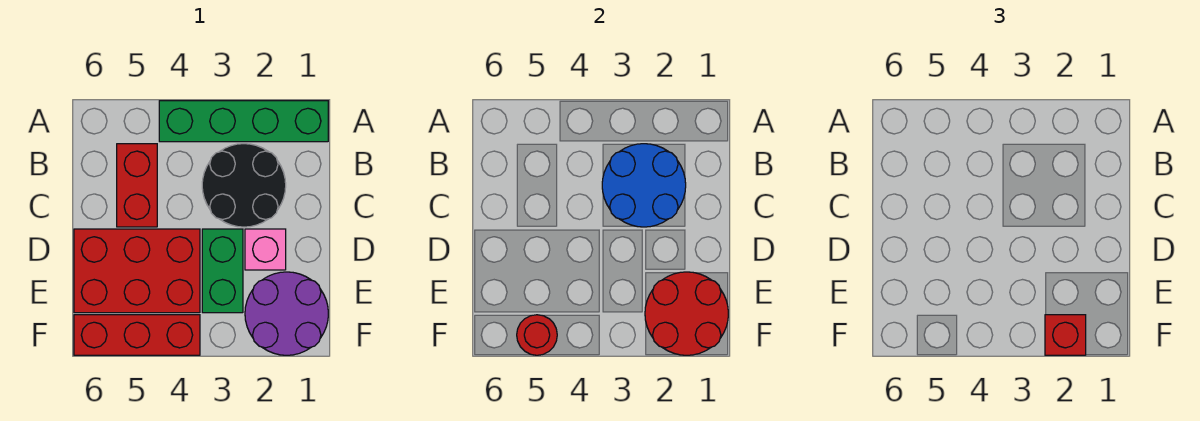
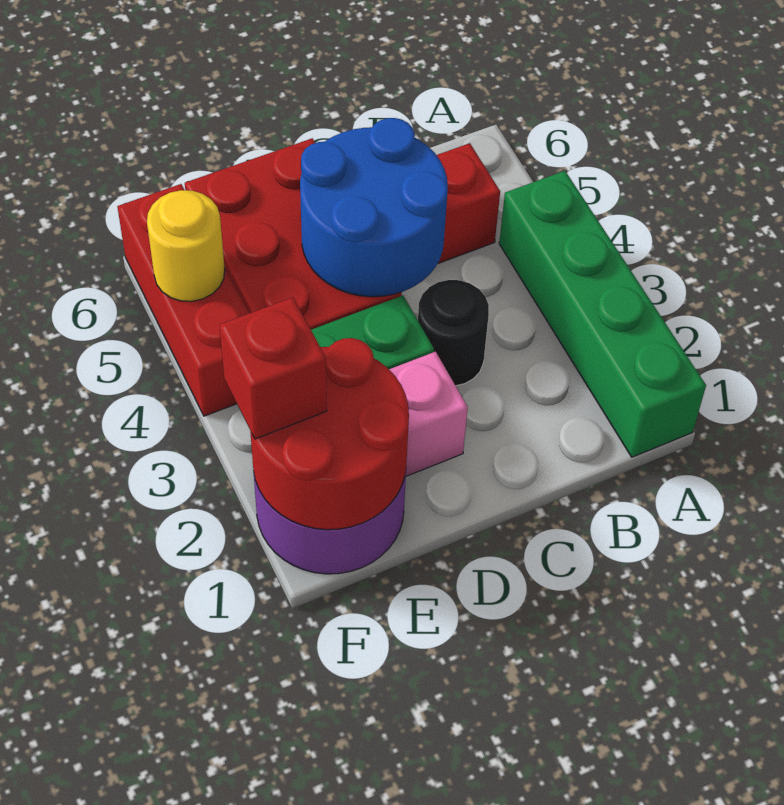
black round brick B2:C3 level 1 -> black round brick C3 level 1
blue round brick B2:C3 level 2 -> blue round brick C4:D5 level 2
red round brick F5 level 2 -> yellow round brick F5 level 2

